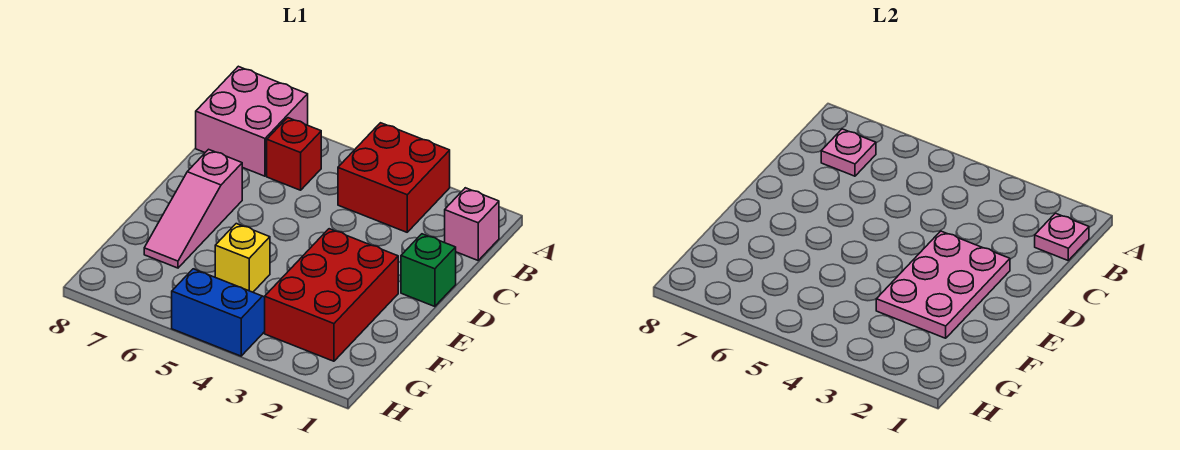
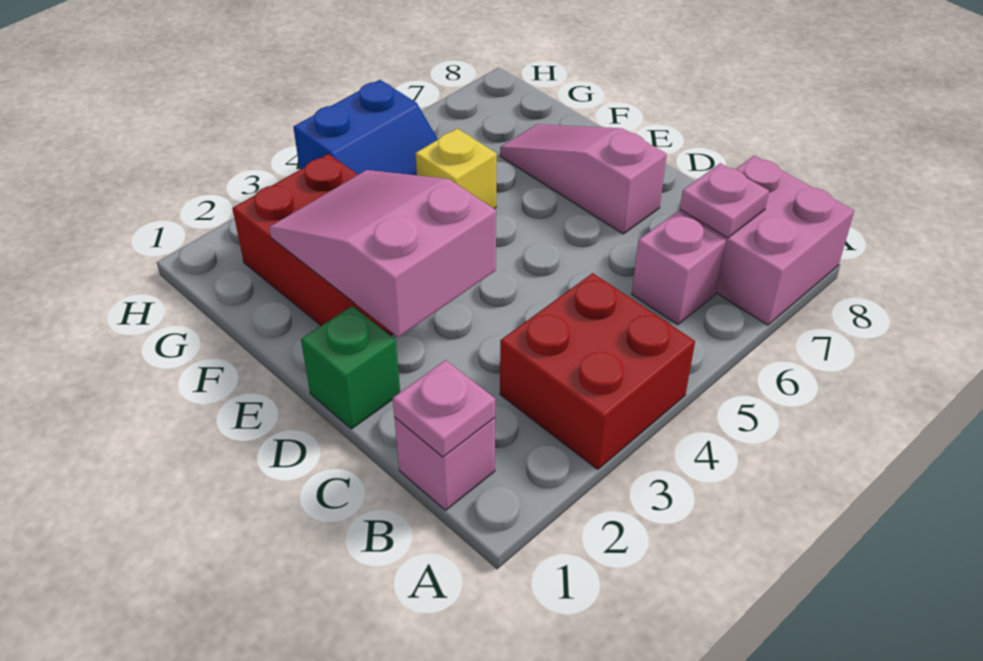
red brick B6 level 1 -> pink brick B6 level 1
pink plate D2:F3 level 2 -> pink slope D2:F3 level 2 top D

